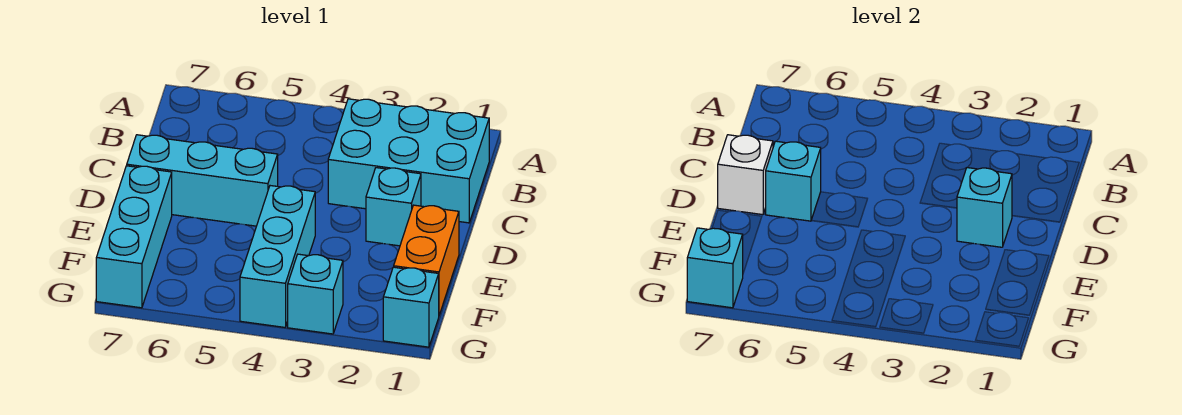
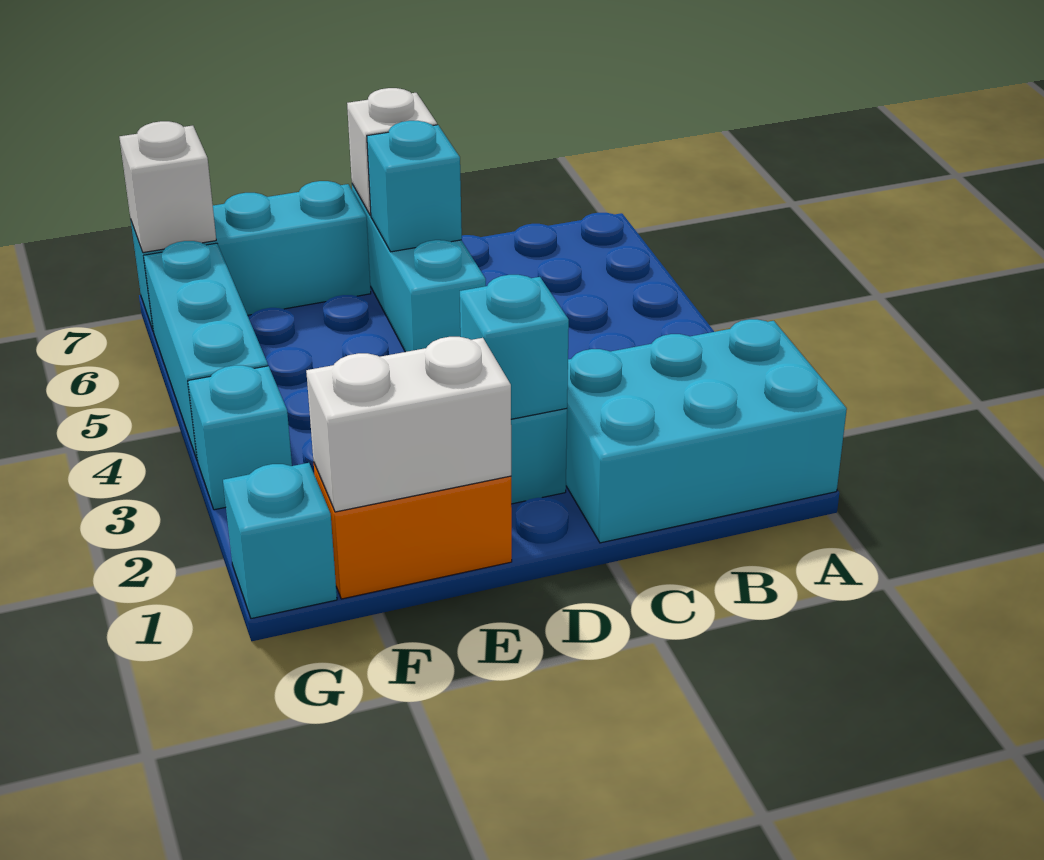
cyan brick B1:C3 level 1 -> cyan brick A1:C2 level 1
none -> white brick E1:F1 level 2
cyan brick E4:G4 level 1 -> cyan brick G4:G6 level 1
cyan brick G7 level 2 -> white brick G7 level 2

